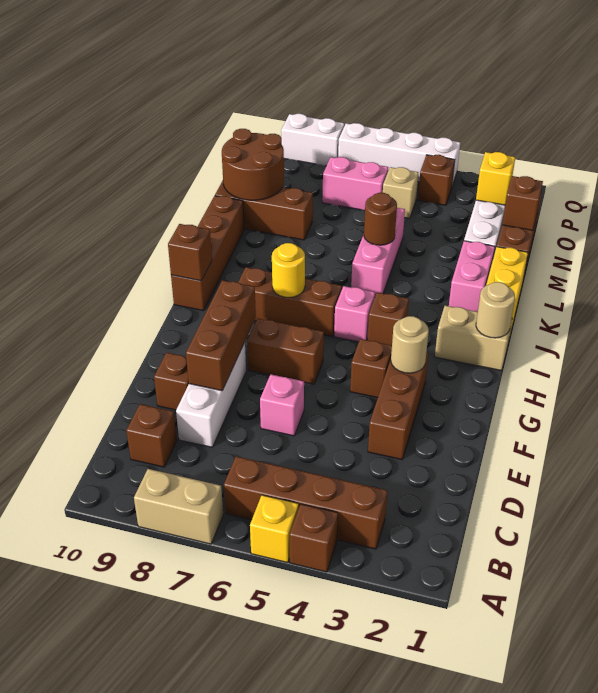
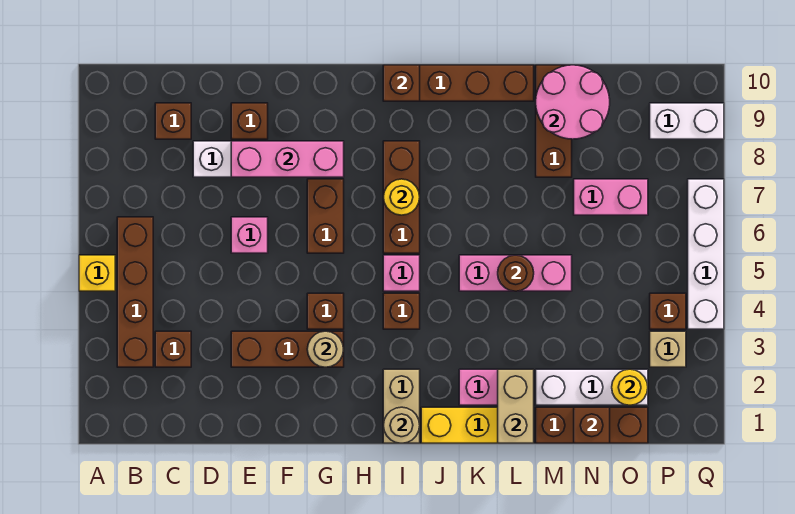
brown brick A4 level 1 -> brown brick C3 level 1
tan brick A7:A8 level 1 -> tan brick L1:L2 level 2
brown brick E8:G8 level 2 -> pink brick E8:G8 level 2
brown round brick M9:N10 level 2 -> pink round brick M9:N10 level 2
yellow brick O2 level 2 -> yellow round brick O2 level 2
tan brick O5 level 1 -> tan brick P3 level 1
pink brick O6:O7 level 1 -> pink brick N7:O7 level 1
white brick Q8:Q9 level 1 -> white brick P9:Q9 level 1

